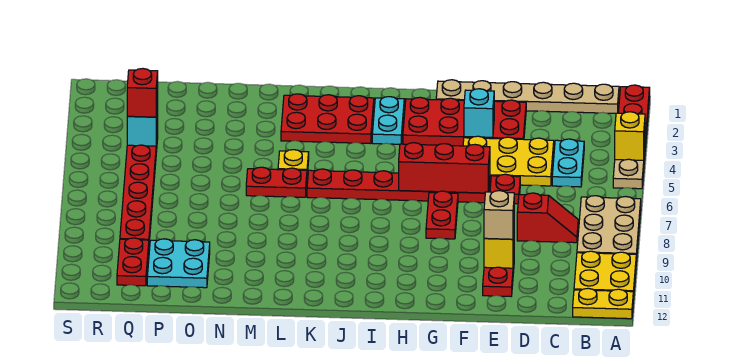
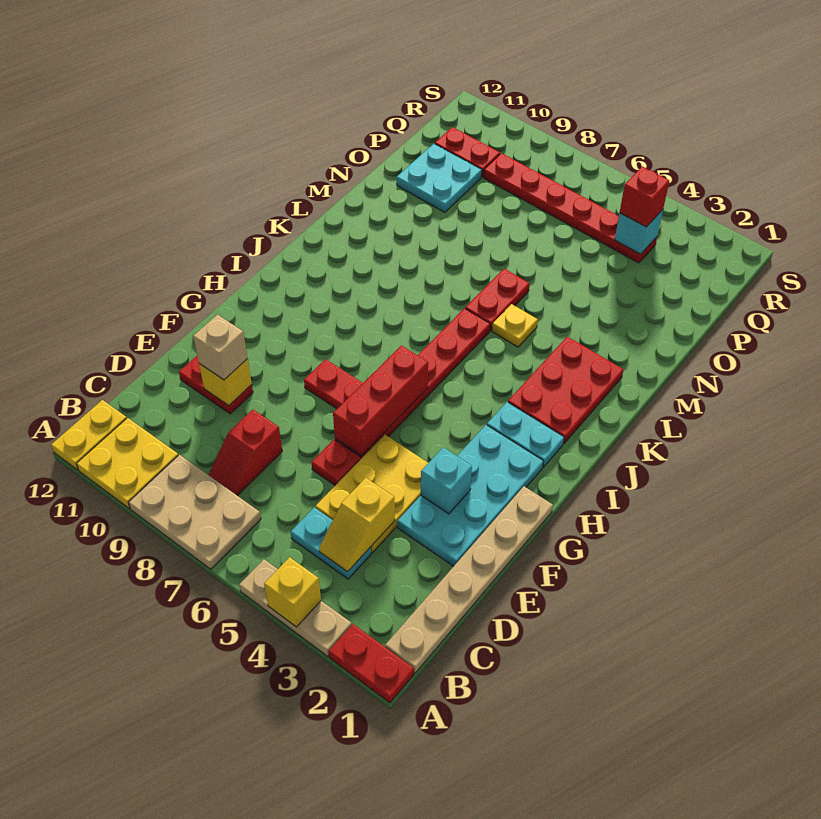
none -> yellow slope C4:D4 level 2 top D
red plate E2:H3 level 1 -> cyan plate E2:H3 level 1

